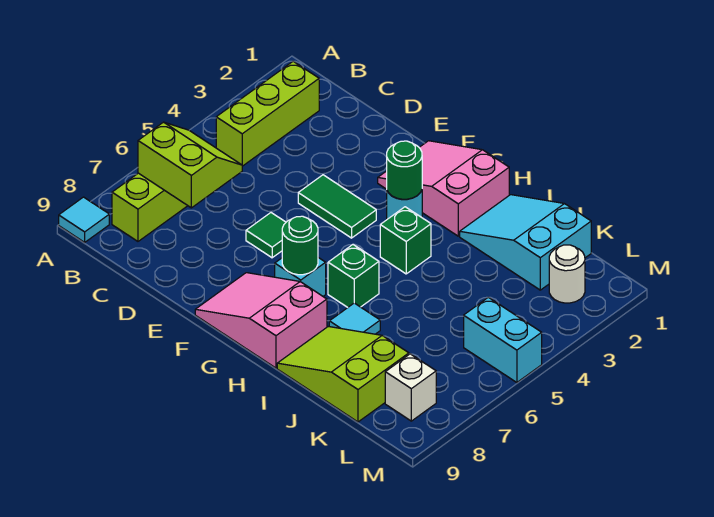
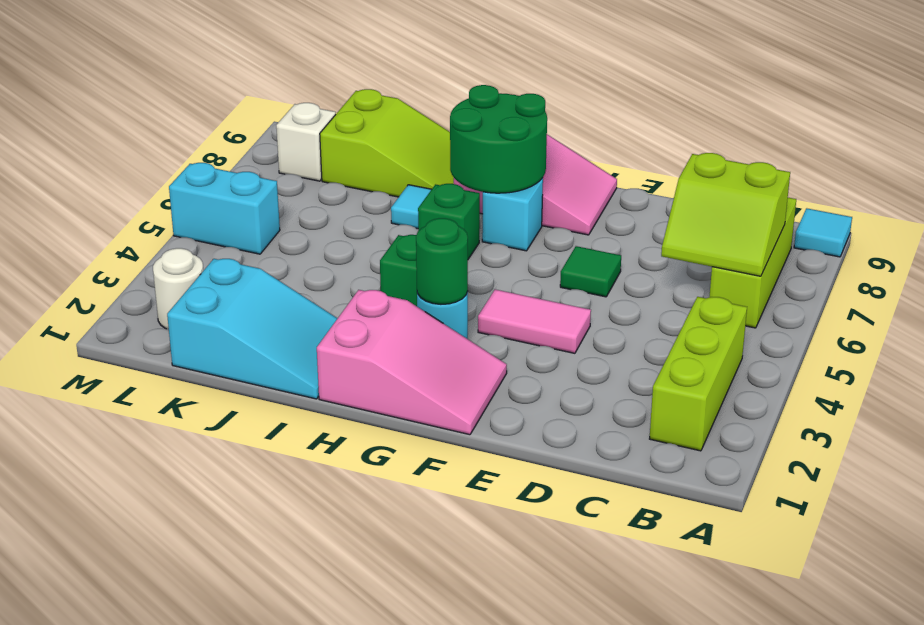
green tile E4:F4 level 1 -> pink tile E4:F4 level 1
green round brick G7 level 2 -> green round brick G7:H8 level 2

